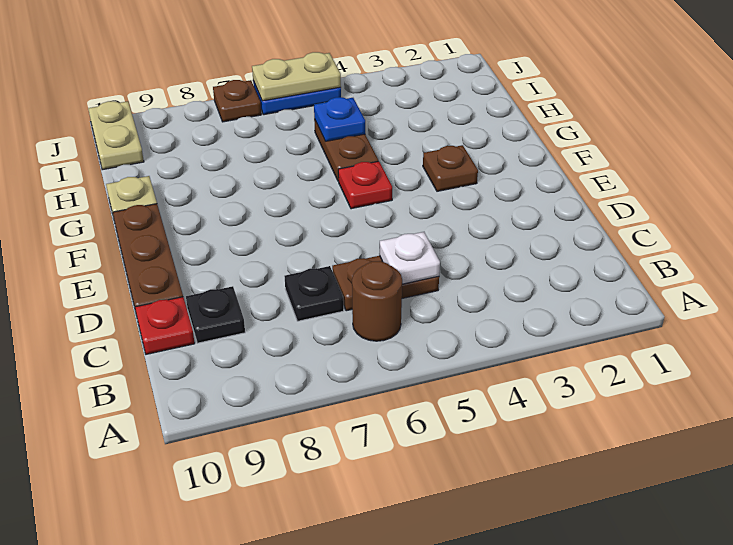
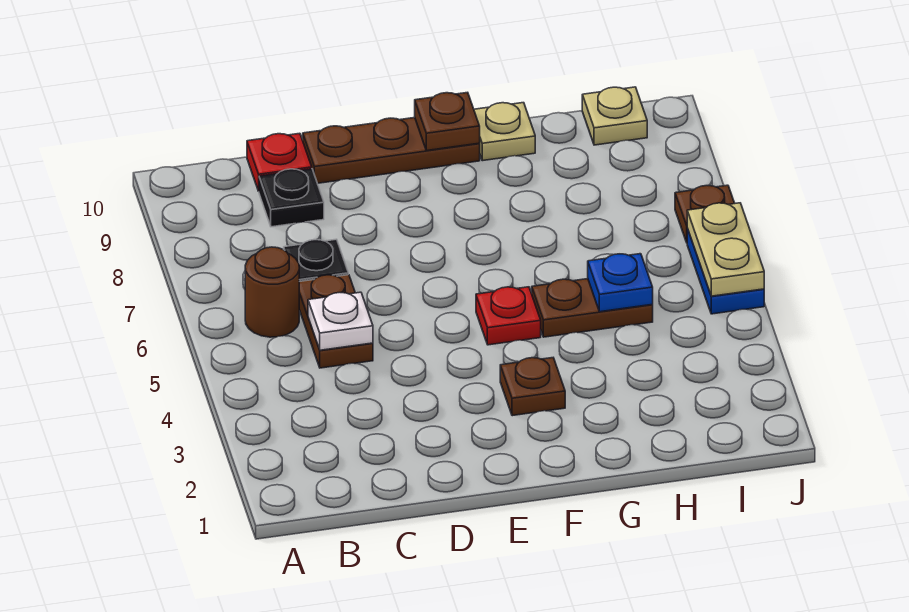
none -> brown plate F10 level 2
tan plate I10:J10 level 1 -> tan plate I10 level 1

